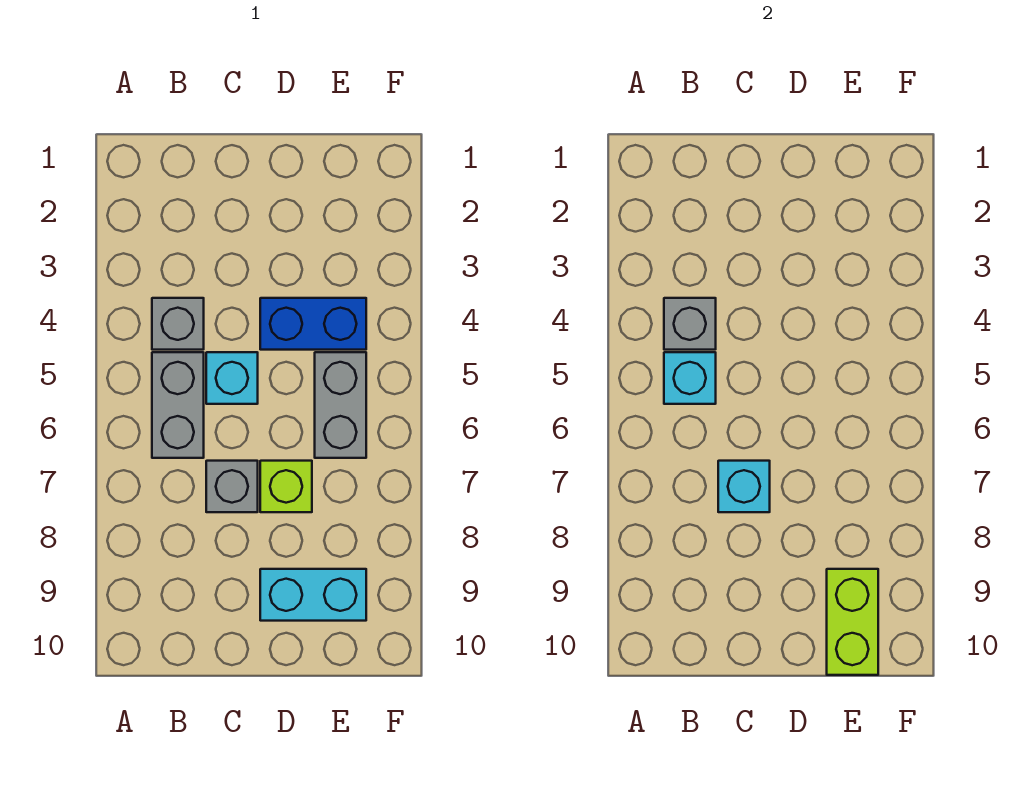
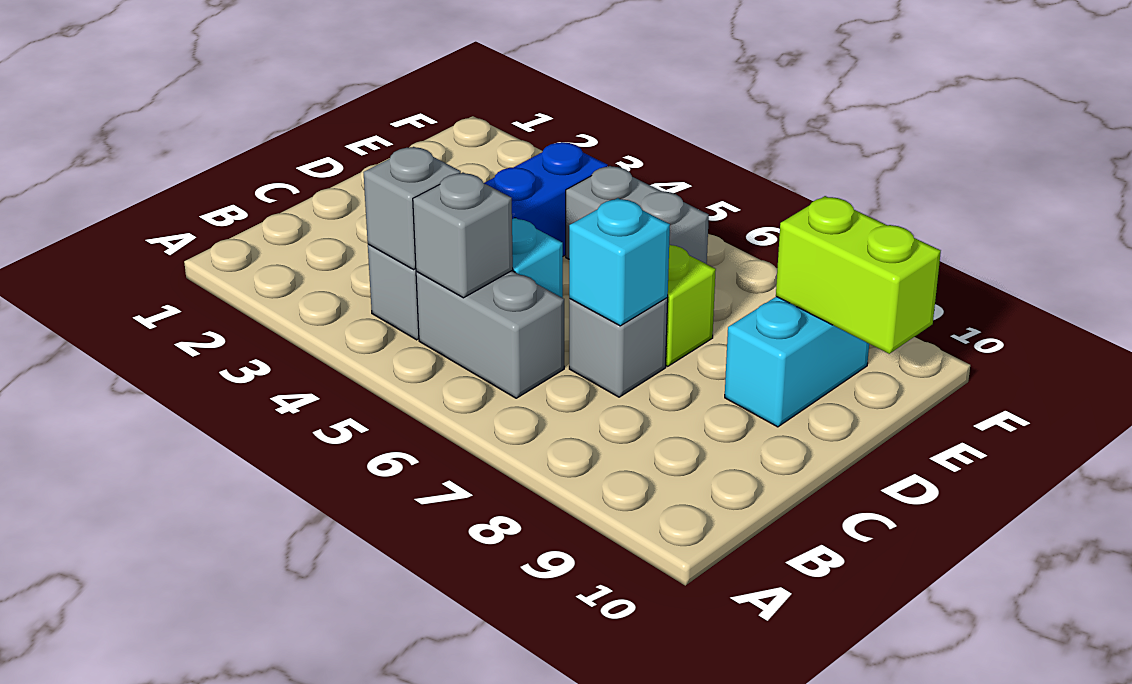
cyan brick B5 level 2 -> grey brick B5 level 2

